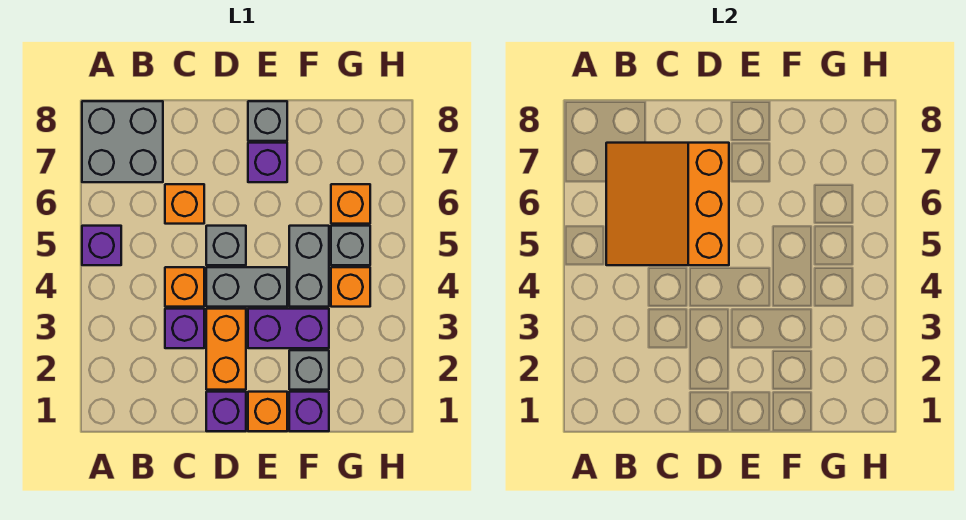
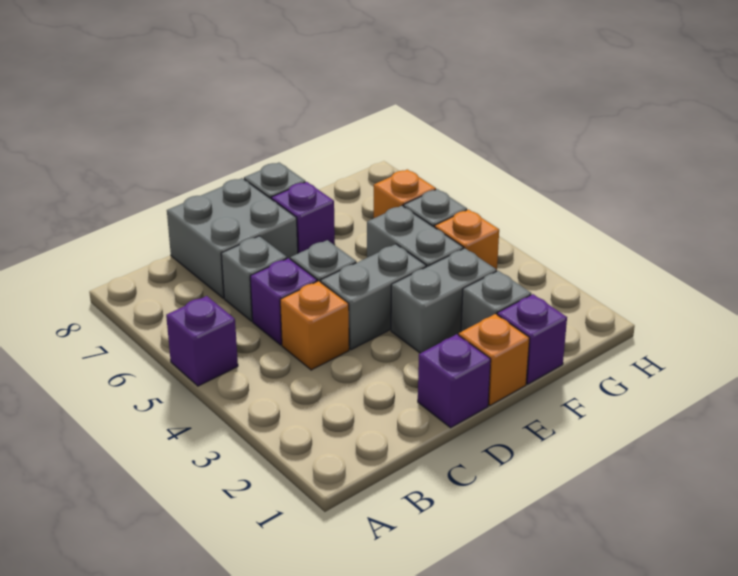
grey brick A7:B8 level 1 -> grey brick C7:D8 level 1
orange slope B5:D7 level 2 top D -> none
purple brick C3 level 1 -> purple brick C5 level 1
orange brick C6 level 1 -> grey brick C6 level 1
orange brick D2:D3 level 1 -> none
purple brick E3:F3 level 1 -> grey brick E3:F3 level 1

